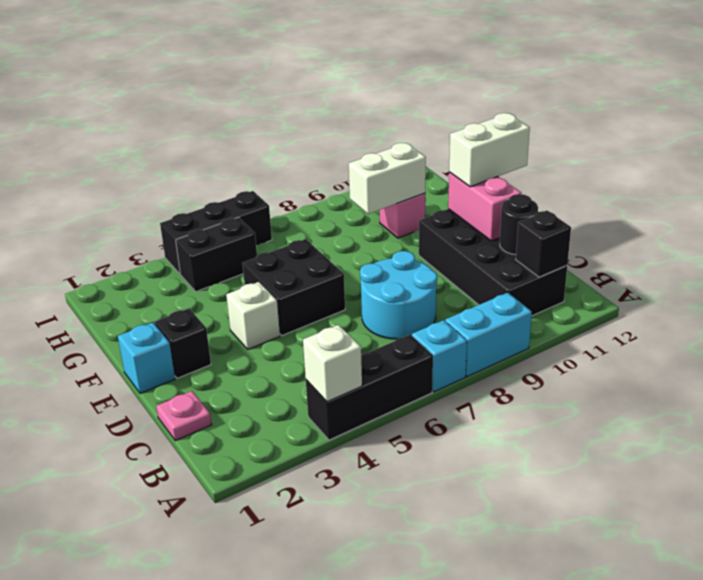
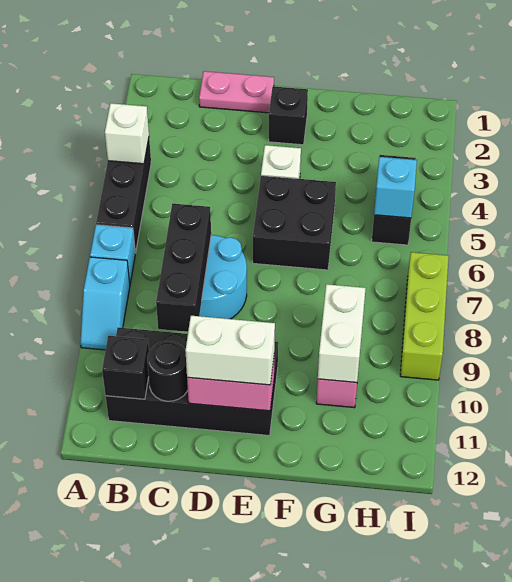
cyan brick A8:A9 level 1 -> cyan slope A8:A9 level 1 top 8
pink plate C1 level 1 -> pink plate C1:D1 level 1
cyan brick E1 level 1 -> cyan brick H5 level 2
white brick E11:E12 level 3 -> white brick D11:E11 level 3
black brick I4:I6 level 1 -> black brick C7:C9 level 2
none -> lime brick I7:I9 level 1

